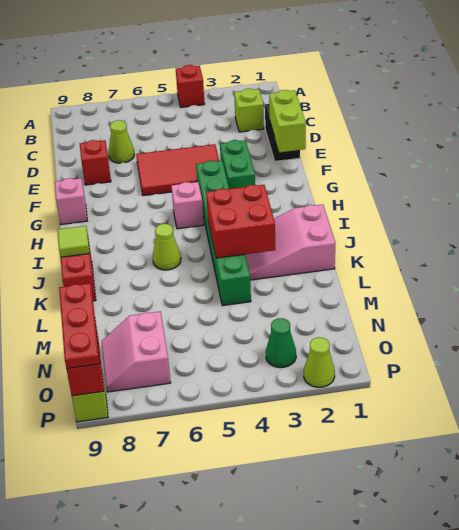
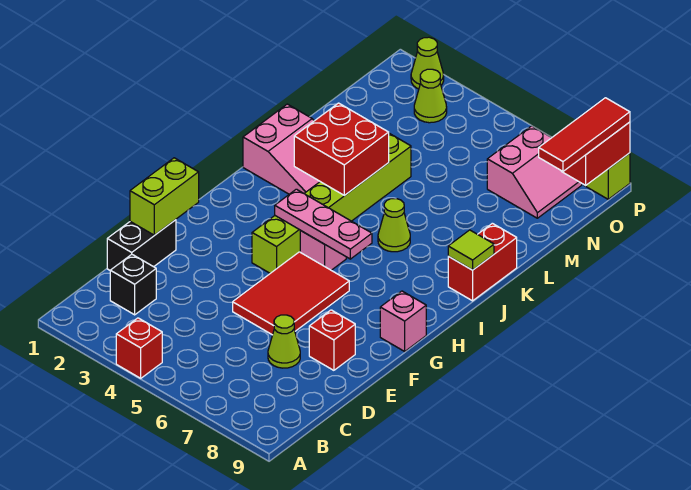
lime brick C2 level 1 -> black brick C2 level 1
red tile E4:F6 level 1 -> red tile E5:G6 level 1
green brick F3:G3 level 1 -> none
green brick G4:L4 level 1 -> lime brick G4:L4 level 1
none -> pink plate H4:H6 level 2
red plate N9:P9 level 3 -> red tile N9:P9 level 3
green cone O3 level 1 -> lime cone O3 level 1

